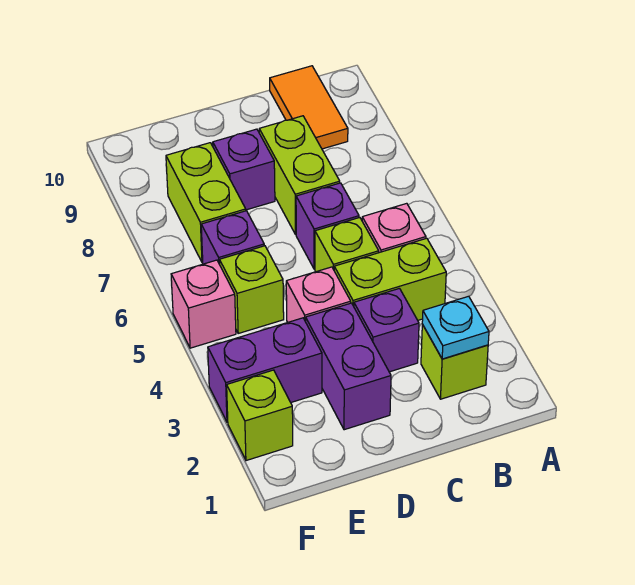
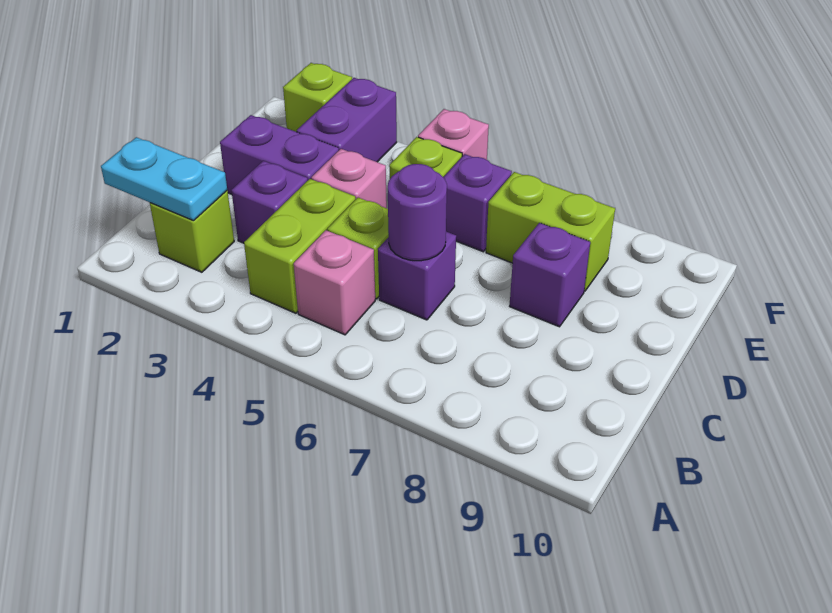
cyan plate B2 level 2 -> cyan plate B1:B2 level 2
orange tile B9:B10 level 1 -> none
none -> purple round brick C6 level 2
lime brick C7:C8 level 1 -> none

